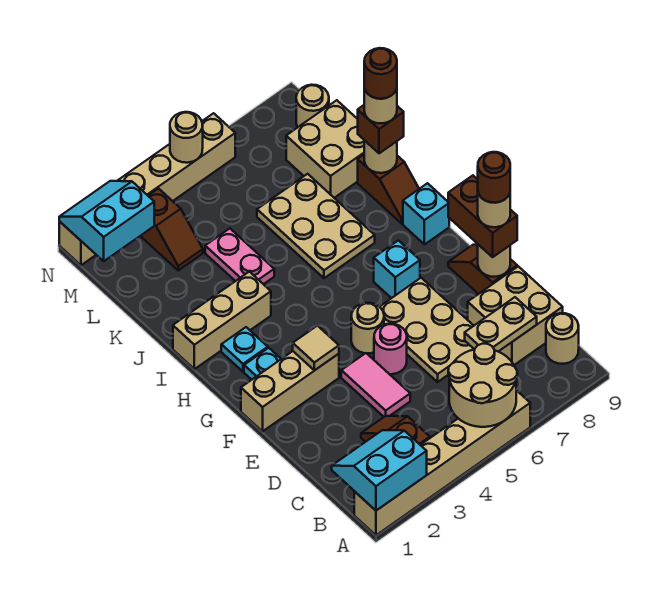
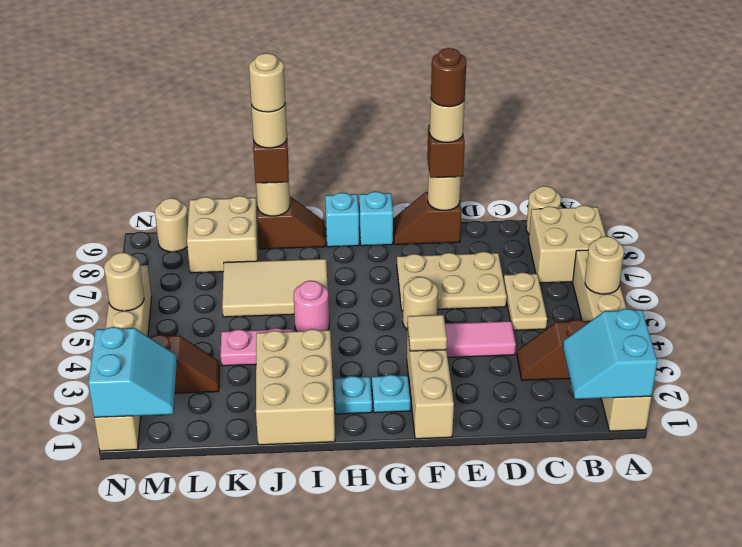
tan round brick A5:B6 level 2 -> tan round brick A5 level 2
tan plate C7:C8 level 2 -> tan plate C5:C6 level 1
tan brick C8:D9 level 1 -> tan brick A7:B8 level 1
pink round brick E5 level 1 -> pink round brick I5 level 1
brown brick E9:F9 level 3 -> brown brick E9 level 3
cyan brick G7 level 1 -> cyan brick G9 level 1
tan brick I1:I3 level 1 -> tan brick I1:J3 level 1
tan plate I6:K7 level 1 -> tan tile I6:K7 level 1
brown round brick J9 level 5 -> tan round brick J9 level 5
cyan slope M1:N2 level 2 top M -> cyan slope M1:N2 level 2 top N

